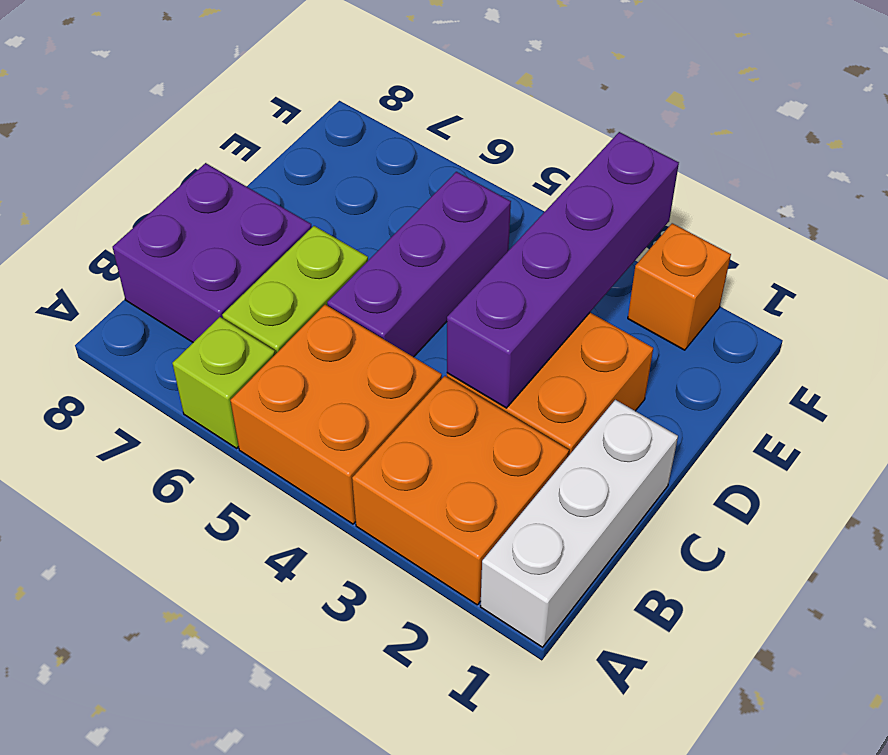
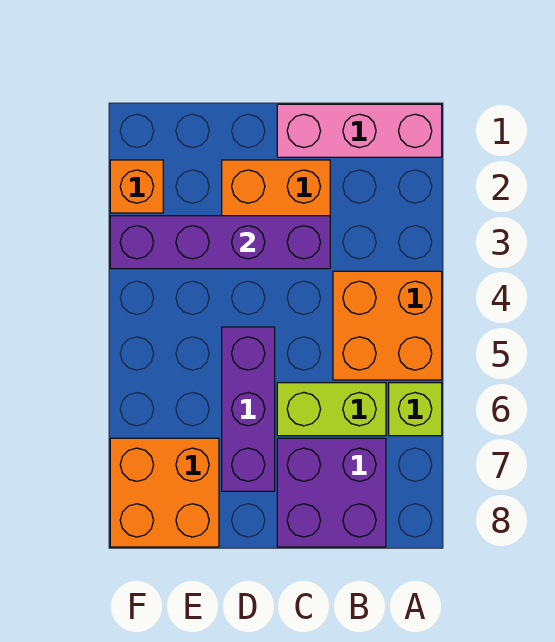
white brick A1:C1 level 1 -> pink brick A1:C1 level 1
orange brick A2:B3 level 1 -> orange brick E7:F8 level 1
purple brick C5:E5 level 1 -> purple brick D5:D7 level 1

